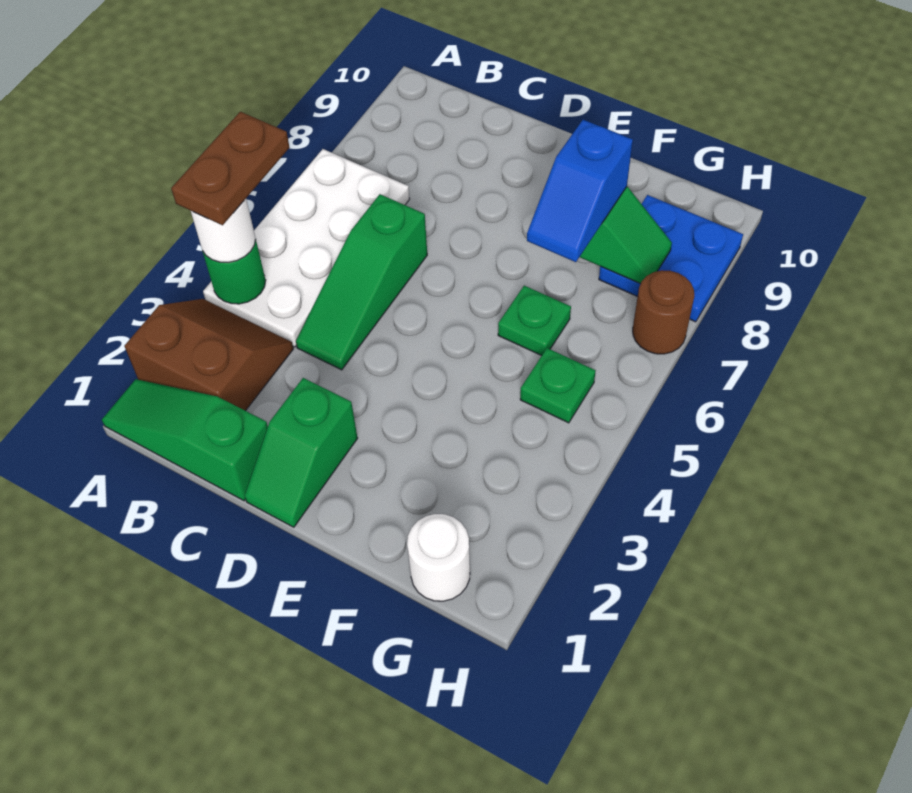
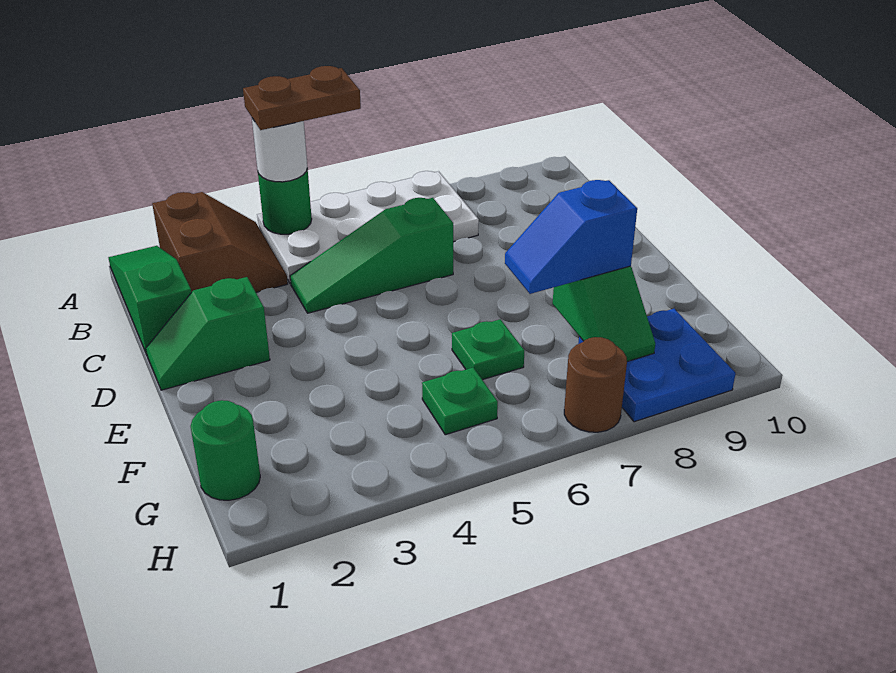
white round brick G1 level 1 -> green round brick G1 level 1

